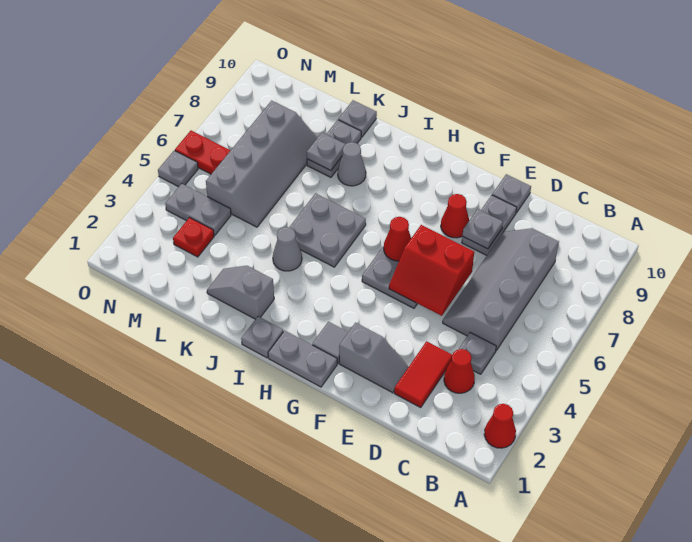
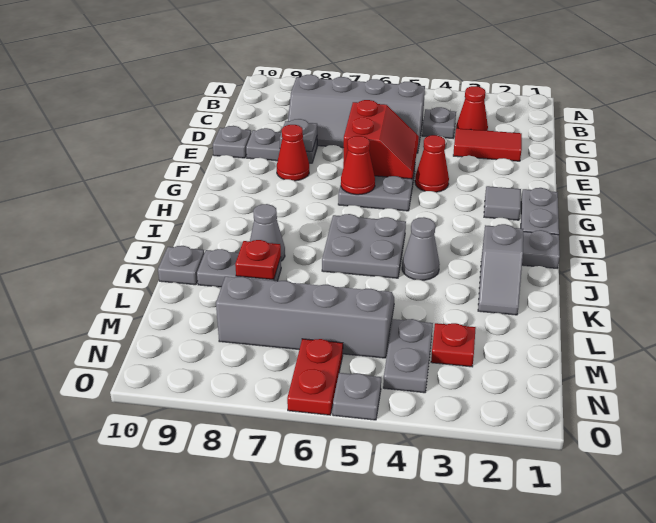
red cone A2 level 1 -> red cone F4 level 1
grey slope E2:F2 level 1 top F -> none
grey plate K8 level 2 -> red plate K8 level 2

